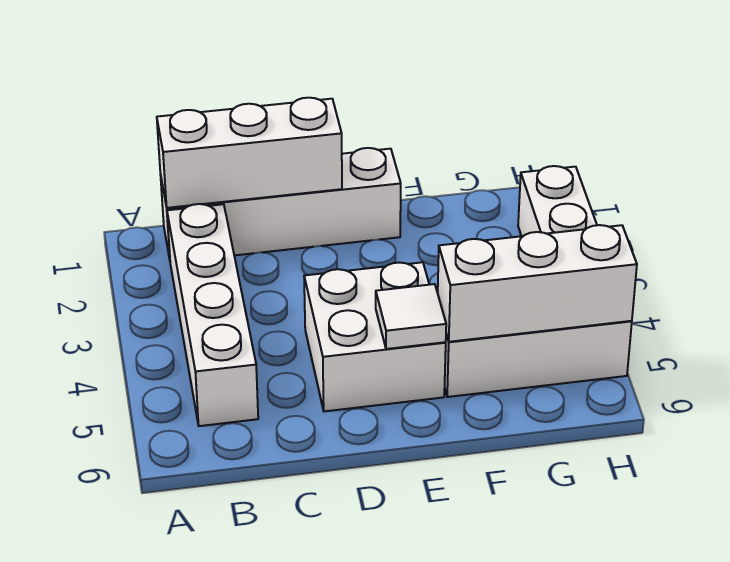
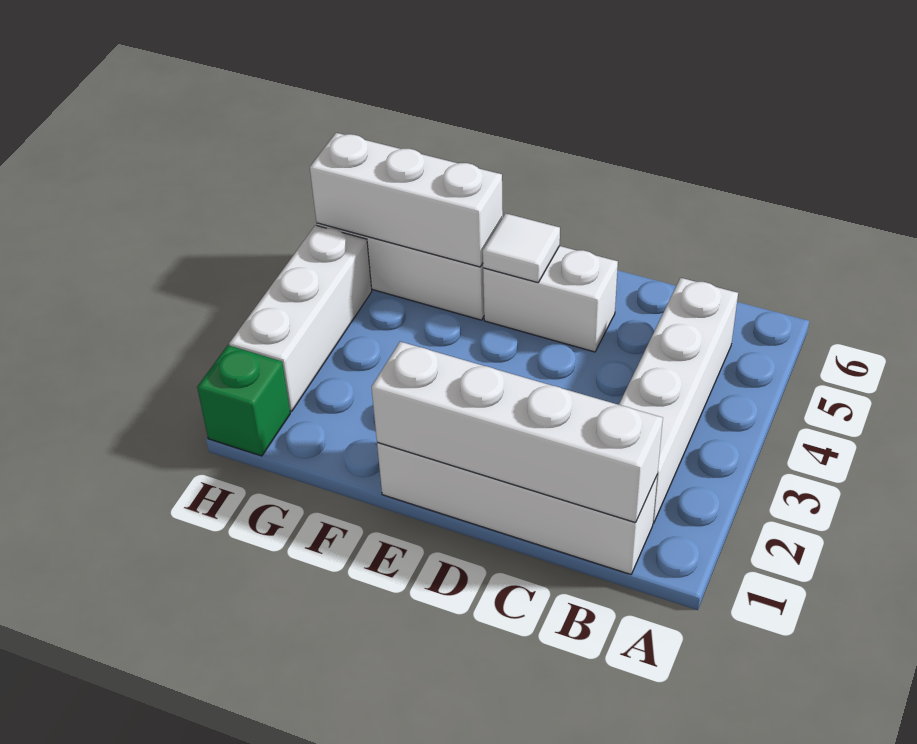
white brick B1:D1 level 2 -> white brick B1:E1 level 2
white brick D4:E5 level 1 -> white brick D5:E5 level 1
none -> green brick H1 level 1

